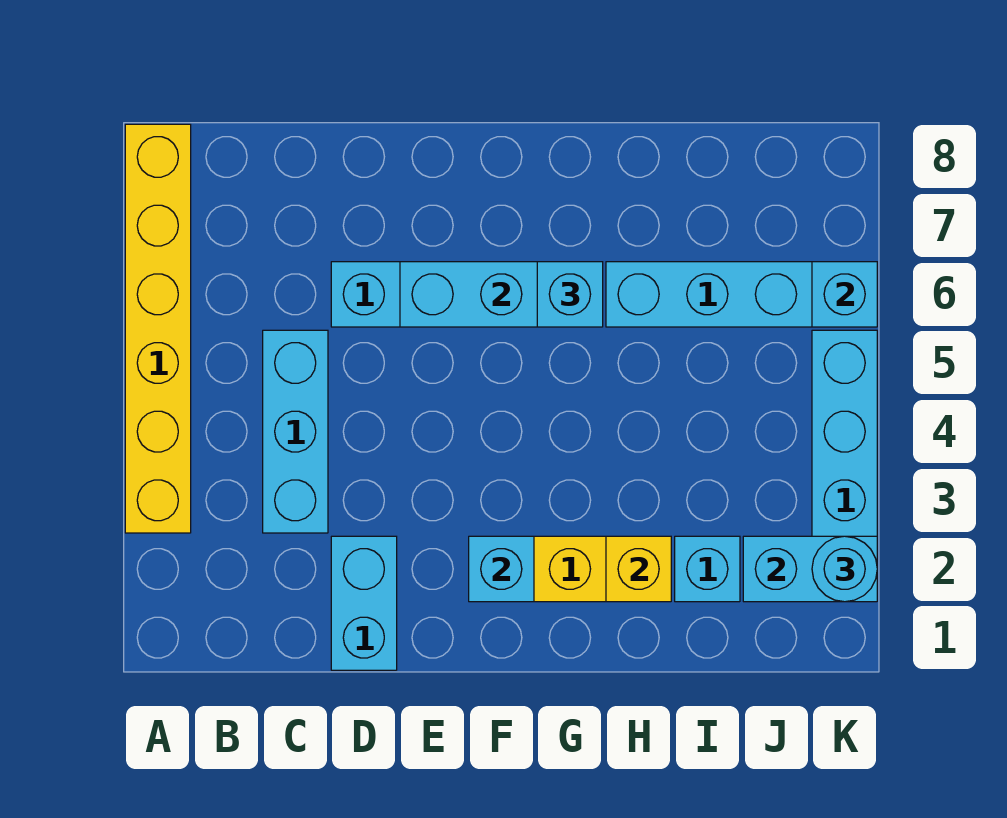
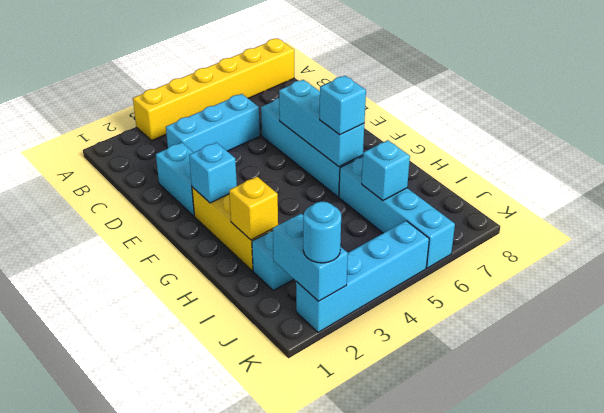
cyan brick D1:D2 level 1 -> cyan brick D2:E2 level 1
cyan brick K6 level 2 -> cyan brick I6 level 2

